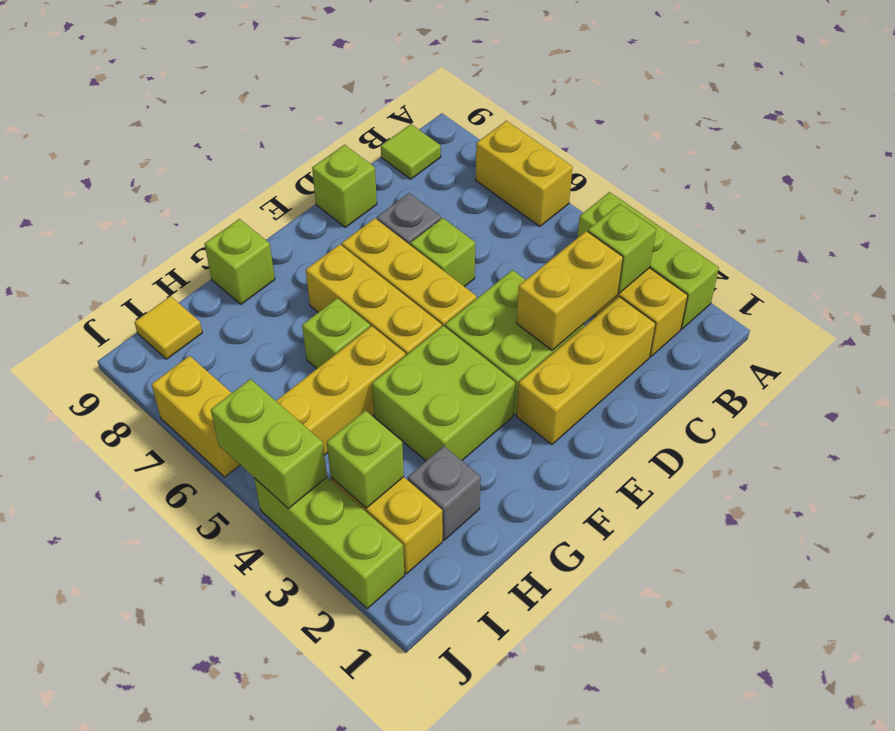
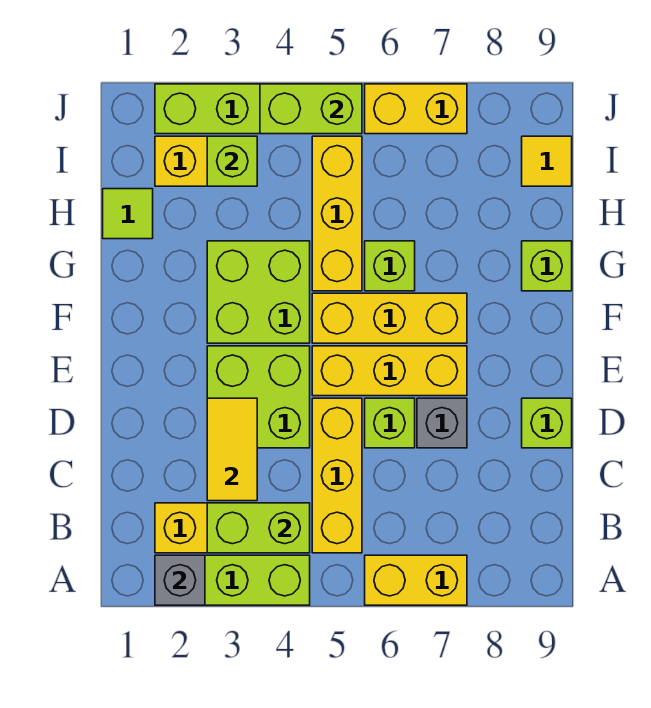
lime brick B3 level 2 -> lime brick B3:B4 level 2
lime tile B9 level 1 -> lime tile H1 level 1
yellow brick C2:E2 level 1 -> yellow brick B5:D5 level 1
yellow brick C3:D3 level 2 -> yellow tile C3:D3 level 2
grey brick H2 level 1 -> grey brick A2 level 2

